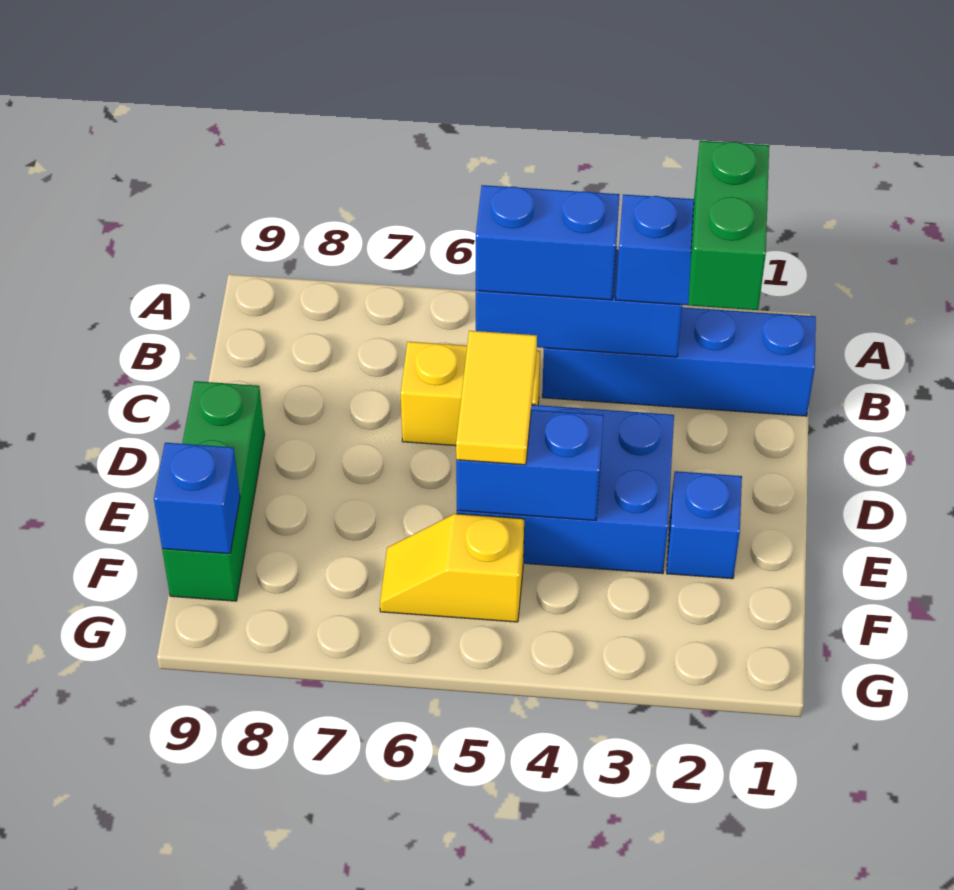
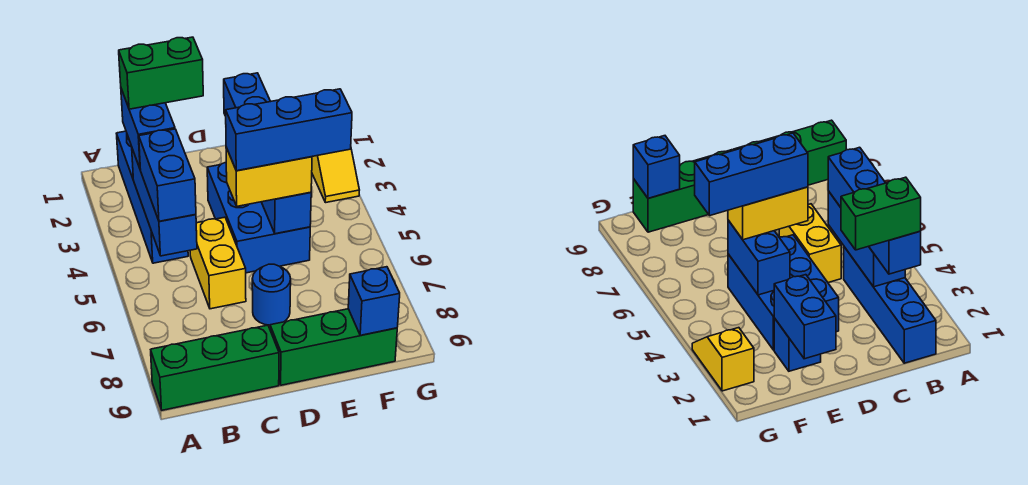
none -> green brick A9:C9 level 1
yellow tile D5:E5 level 3 -> yellow brick D5:E5 level 3
none -> blue brick D5:F5 level 4
none -> blue round brick D7 level 1
none -> blue brick E1:E2 level 2
yellow slope F5:F6 level 1 top 5 -> yellow slope G2:G3 level 1 top 2

